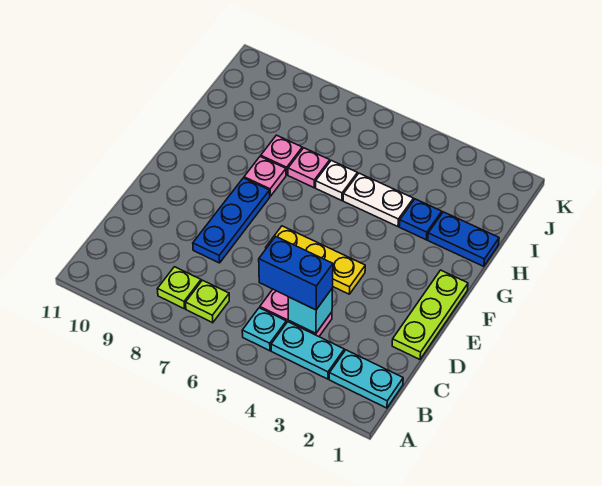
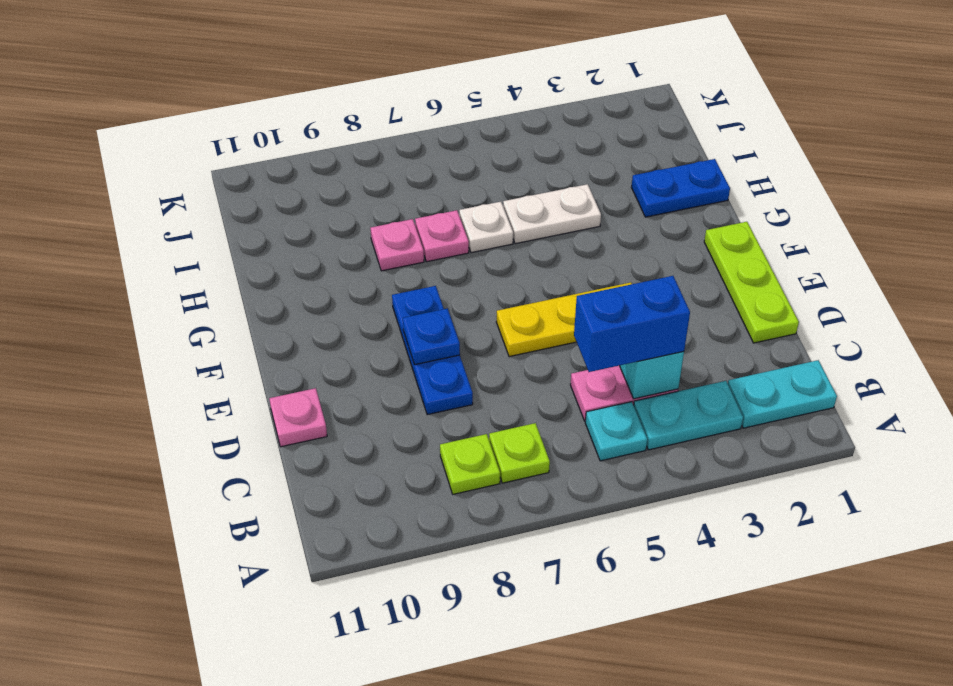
pink plate G8 level 1 -> pink plate D11 level 1
blue plate H3 level 1 -> blue plate E8 level 2

